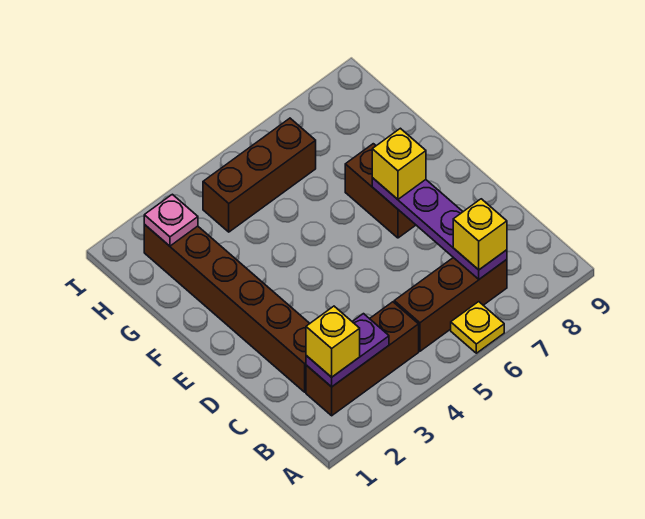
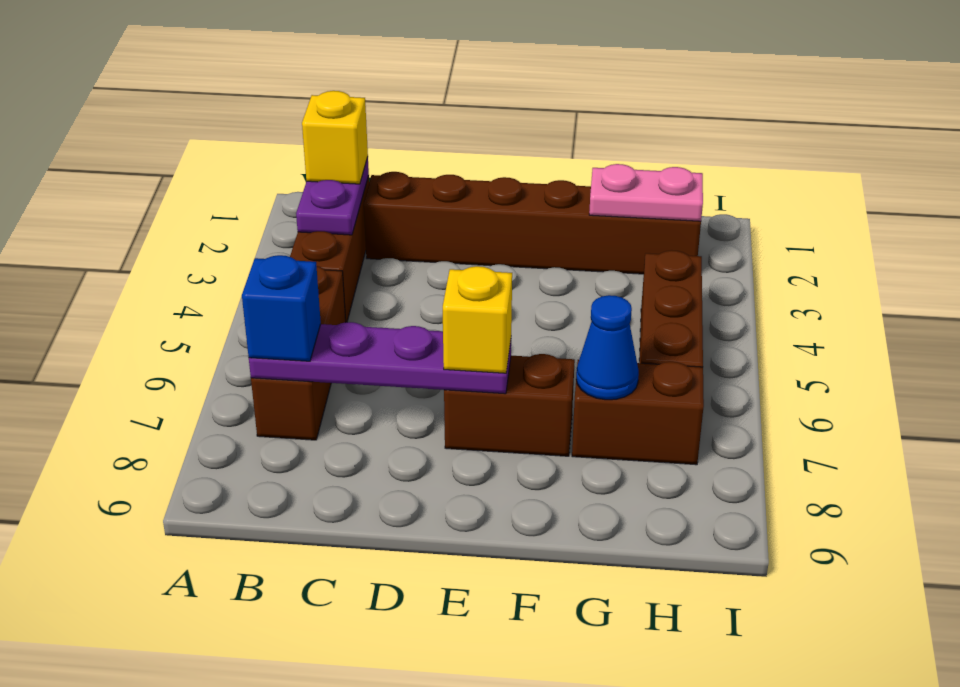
yellow plate A6 level 1 -> none
yellow brick B7 level 3 -> blue brick B7 level 3
none -> brown brick G7:H7 level 1
none -> blue cone G7 level 2
pink plate H2 level 2 -> pink plate G2:H2 level 2

